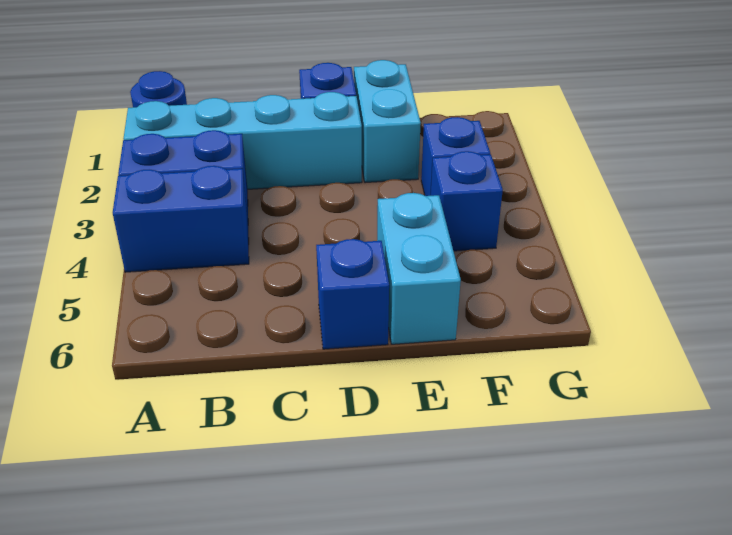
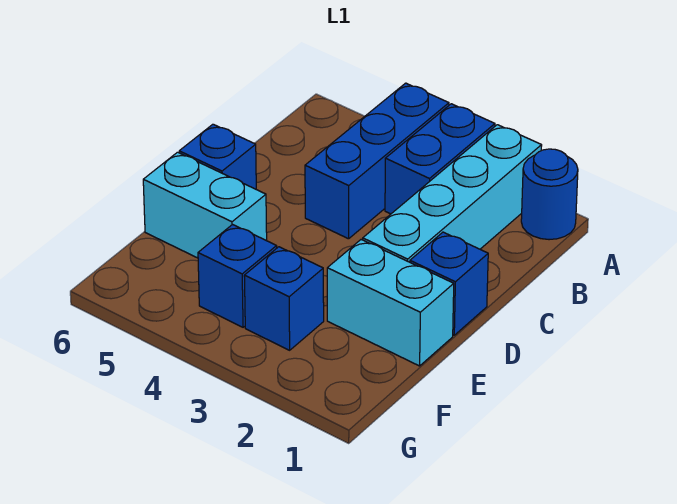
blue brick A4:B4 level 1 -> blue brick A4:C4 level 1

